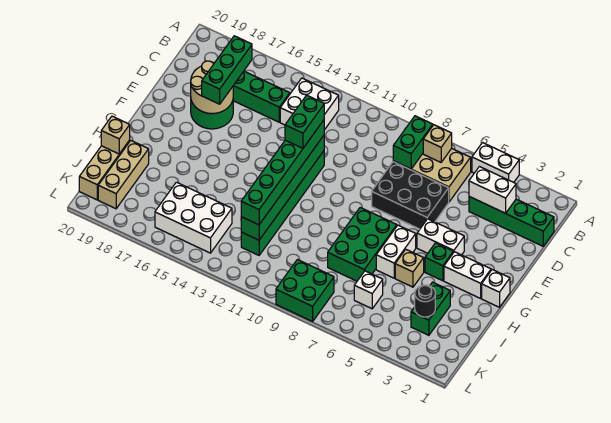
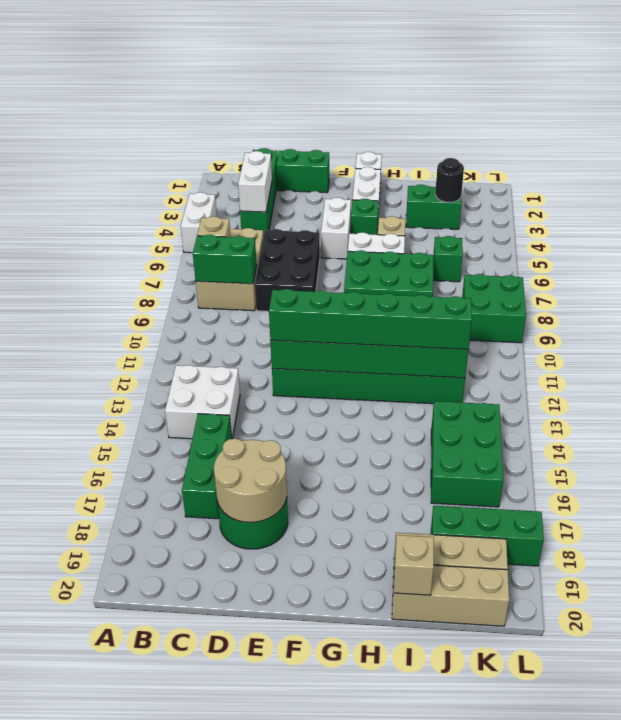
green brick C17:E17 level 3 -> green brick J18:L18 level 1
green brick E12:F12 level 4 -> green brick D1:E1 level 1
white brick J6 level 1 -> green brick J6 level 1
white brick J14:K16 level 1 -> green brick J14:K16 level 1

